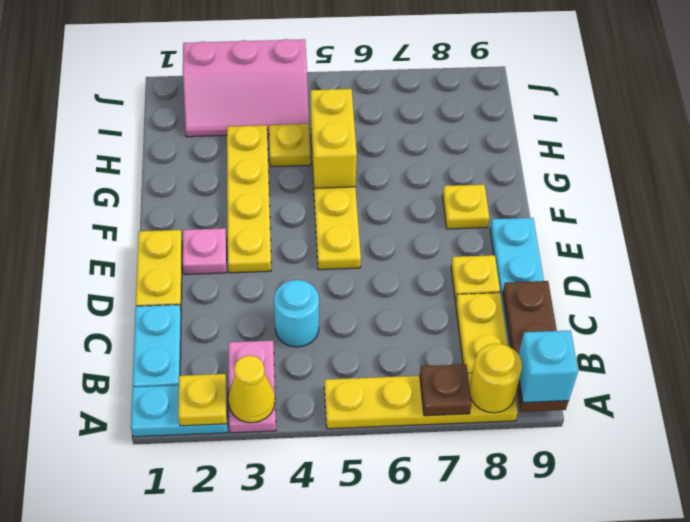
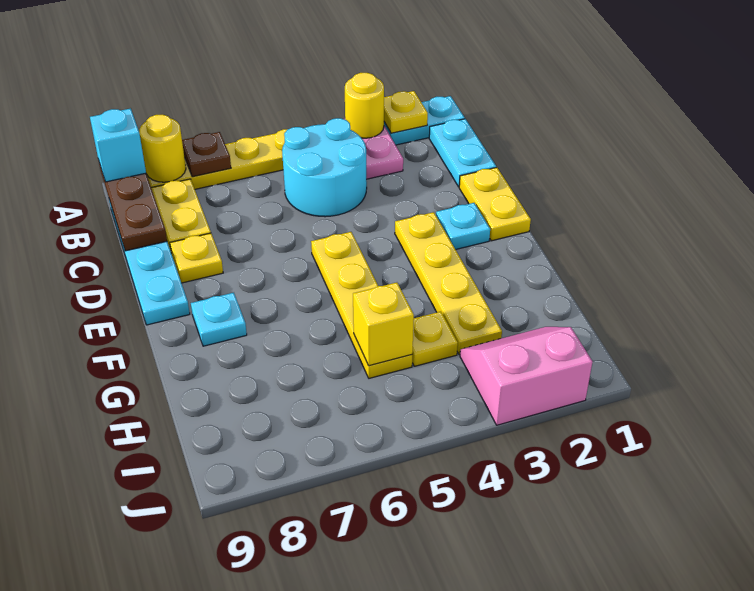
yellow cone A3 level 2 -> yellow round brick A3 level 2
cyan round brick C4 level 1 -> cyan round brick B4:C5 level 1
pink plate E2 level 1 -> cyan plate E2 level 1
yellow plate F8 level 1 -> cyan plate F8 level 1
yellow brick G5:H5 level 2 -> yellow brick H5 level 2
pink slope I2:J4 level 1 top J -> pink slope I2:J3 level 1 top J

